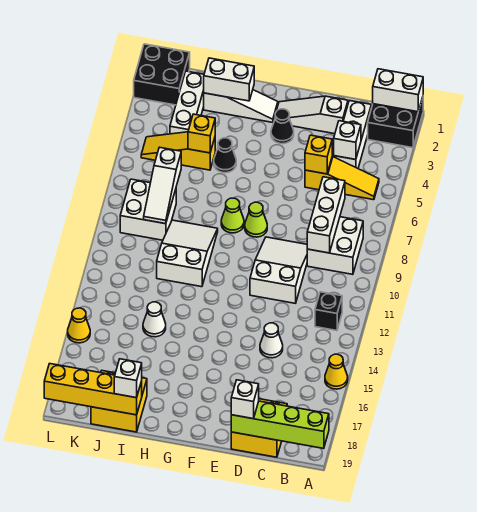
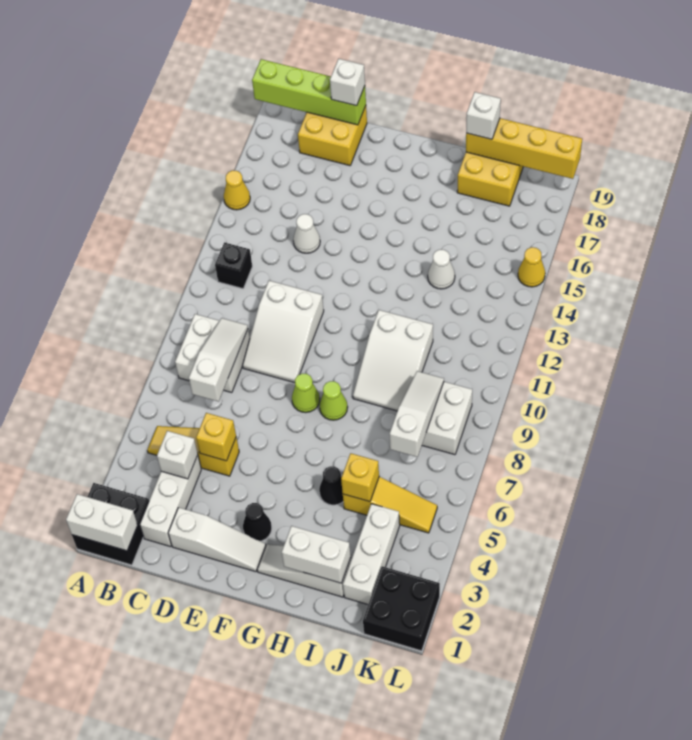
white brick C7:C9 level 2 -> white slope C7:C9 level 2 top 7

